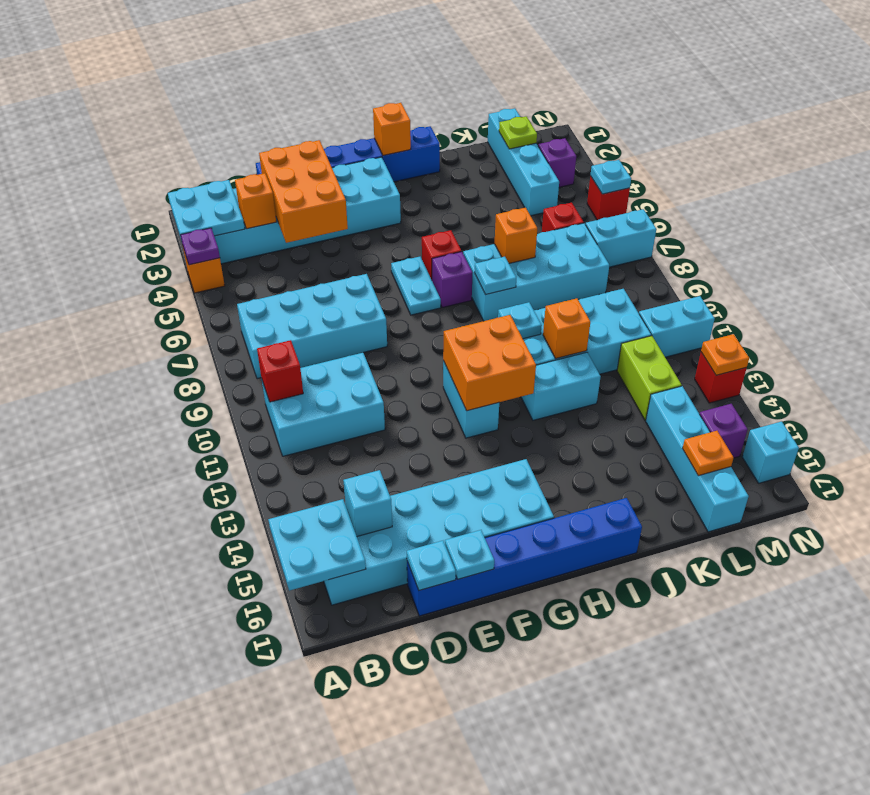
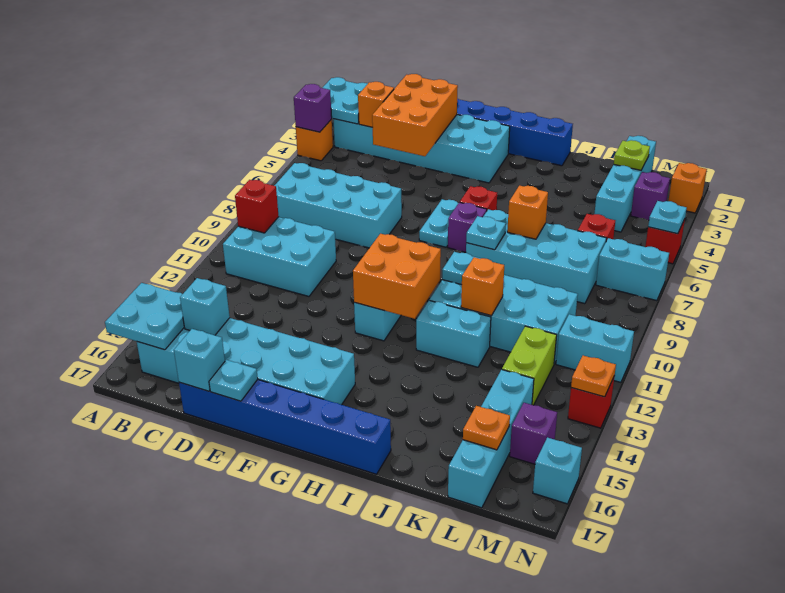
purple plate A4 level 2 -> purple brick A4 level 2
cyan plate D17 level 2 -> cyan brick D17 level 2
orange brick H1 level 2 -> orange brick N2 level 1

